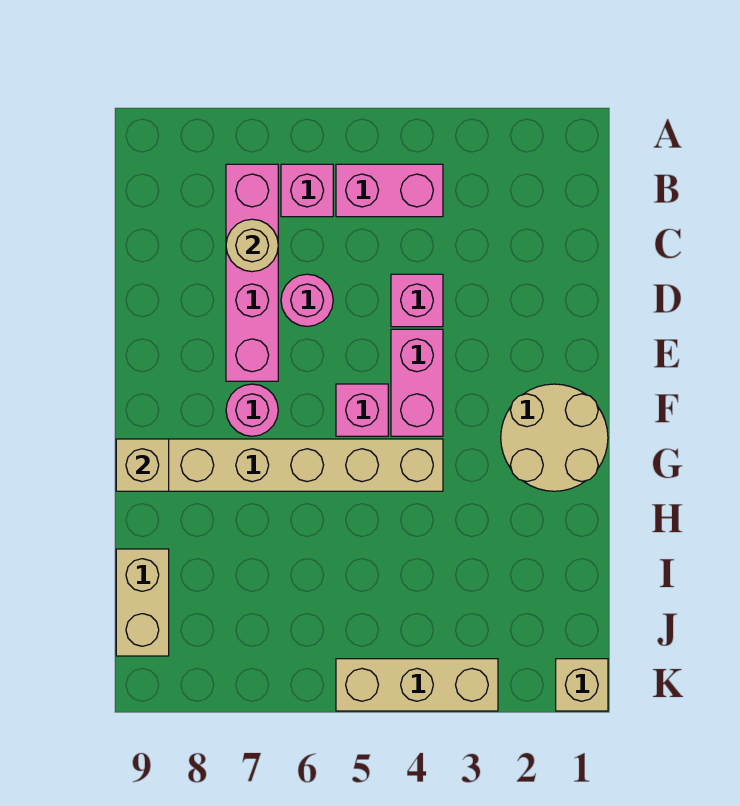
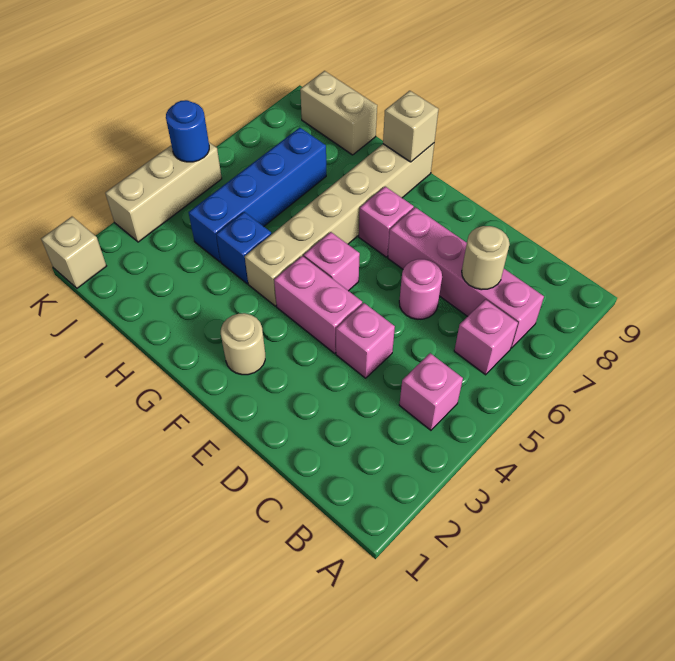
pink brick B4:B5 level 1 -> pink brick B4 level 1
tan round brick F1:G2 level 1 -> tan round brick F2 level 1
pink round brick F7 level 1 -> pink brick F7 level 1
none -> blue brick H4 level 1
none -> blue brick I4:I7 level 1
none -> blue round brick K5 level 2

